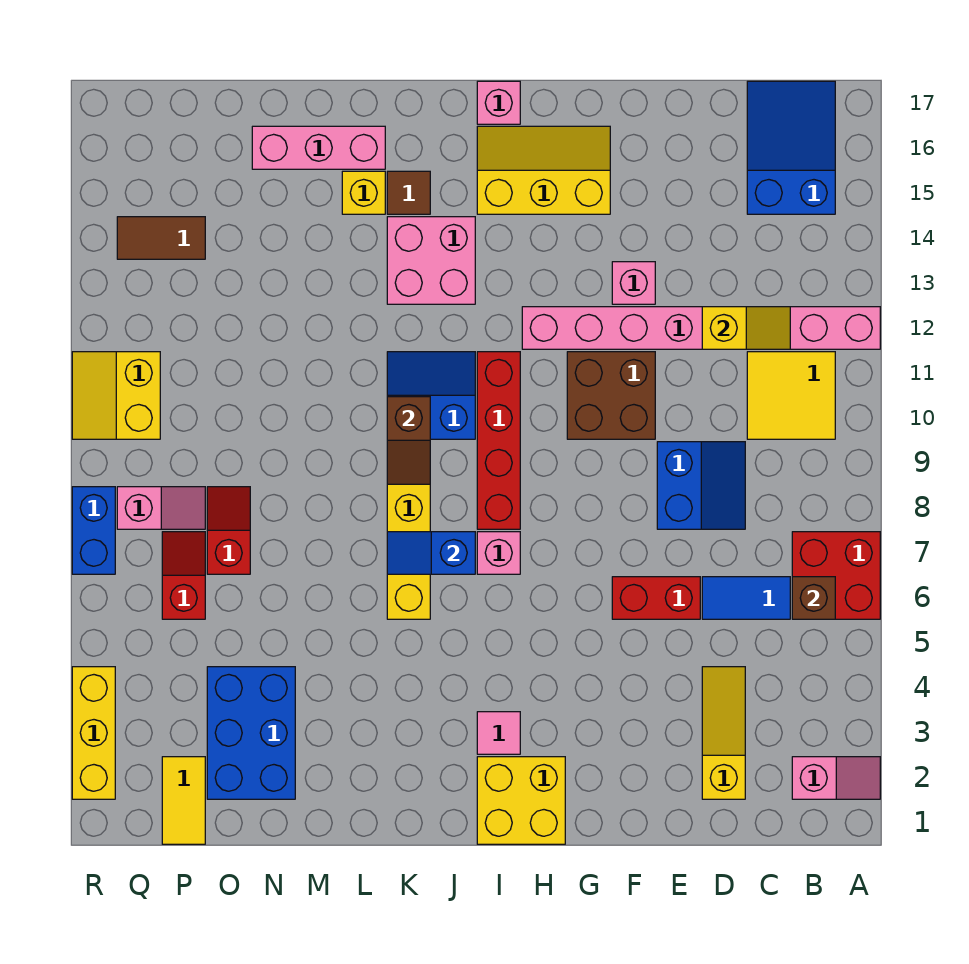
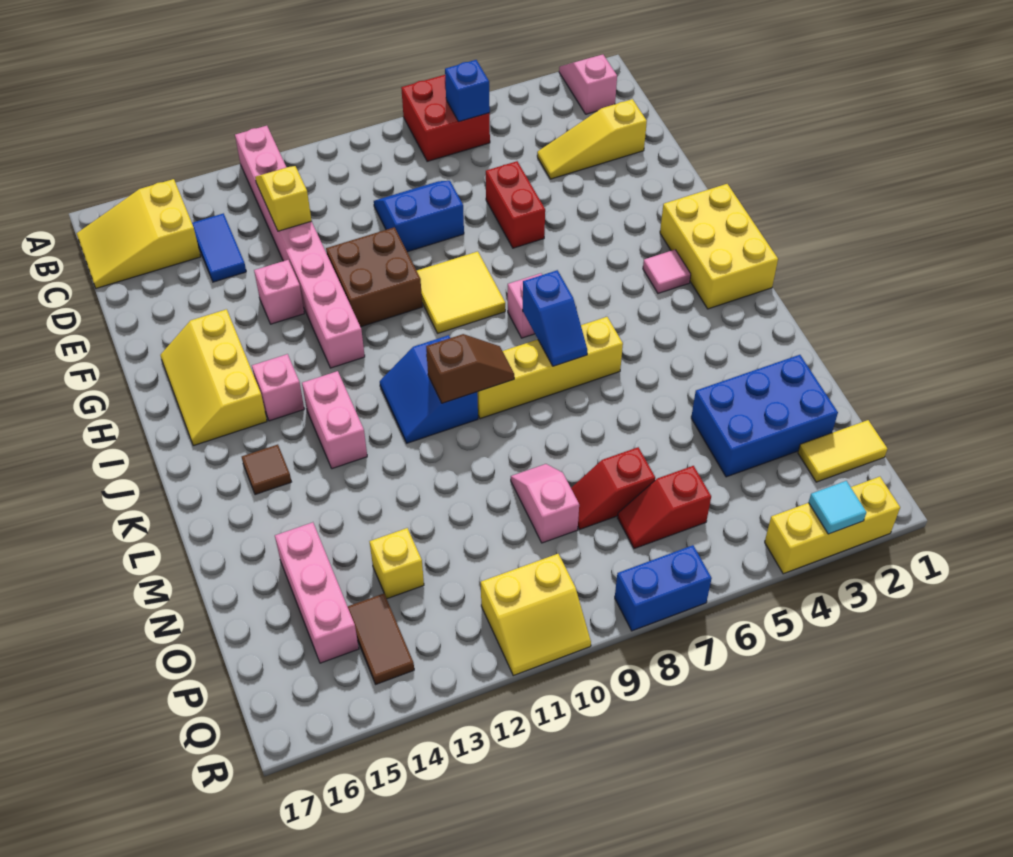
brown brick B6 level 2 -> blue brick B6 level 2
yellow tile B10:C11 level 1 -> yellow tile G8:H9 level 1
blue slope B15:C17 level 1 top 15 -> yellow slope B15:C17 level 1 top 15
blue tile C6:D6 level 1 -> blue tile C14:D14 level 1
yellow brick H1:I2 level 1 -> yellow brick H1:J2 level 1
red brick I8:I11 level 1 -> none
pink brick I17 level 1 -> pink brick I14 level 1
pink brick J13:K14 level 1 -> pink brick J13:K13 level 1
yellow brick L15 level 1 -> yellow brick O13 level 1
pink brick L16:N16 level 1 -> pink brick N15:P15 level 1
pink slope P8:Q8 level 1 top Q -> pink slope N9:O9 level 1 top O
none -> cyan tile R3 level 2

